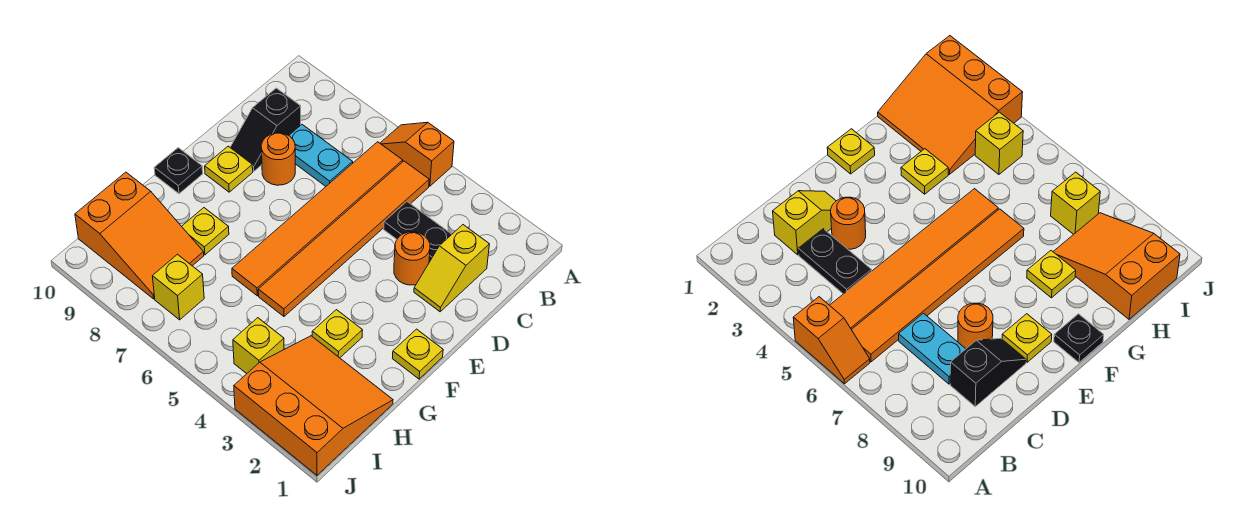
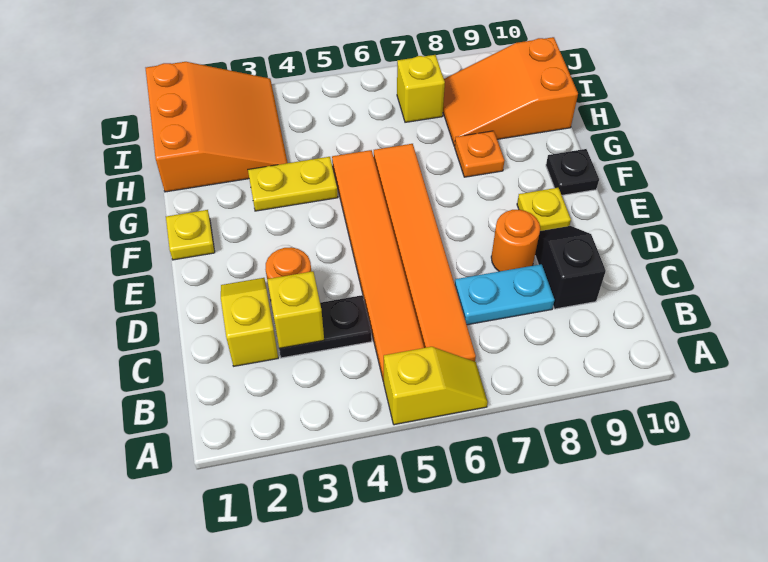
orange slope A5:A6 level 1 top 5 -> yellow slope A5:A6 level 1 top 5
yellow plate G3 level 1 -> yellow plate G3:G4 level 1
yellow plate G8 level 1 -> orange plate G8 level 1
orange slope H1:J3 level 1 top J -> orange slope H1:J3 level 1 top 1
yellow brick I4 level 1 -> yellow brick C3 level 2

